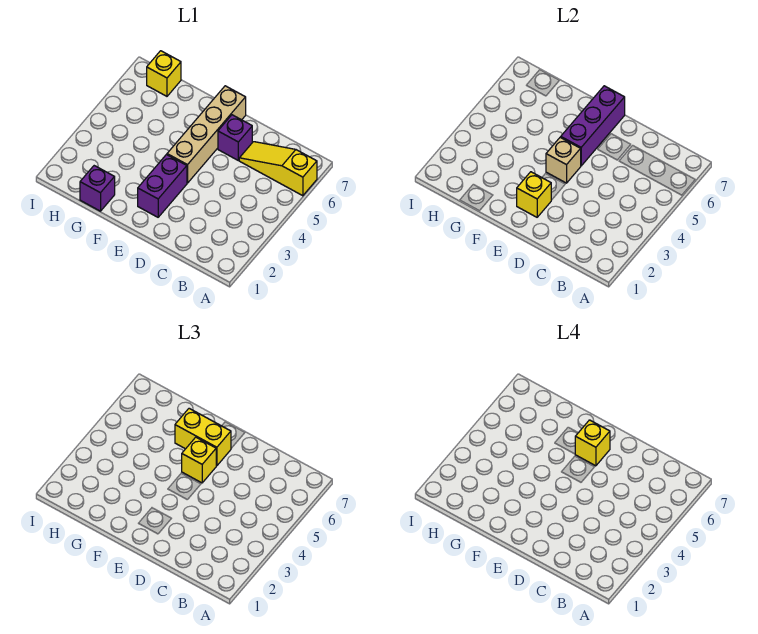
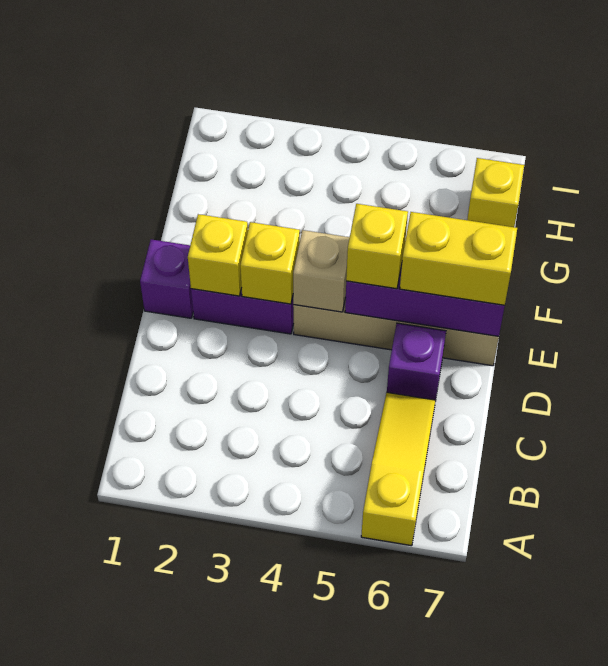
yellow brick E6:F6 level 3 -> yellow brick E6:E7 level 3
yellow brick E6 level 4 -> yellow brick E3 level 2
purple brick G1 level 1 -> purple brick E1 level 1

